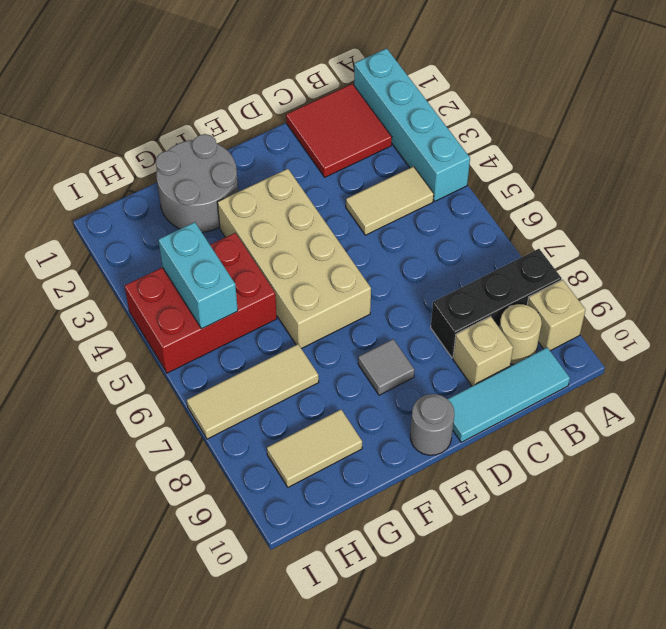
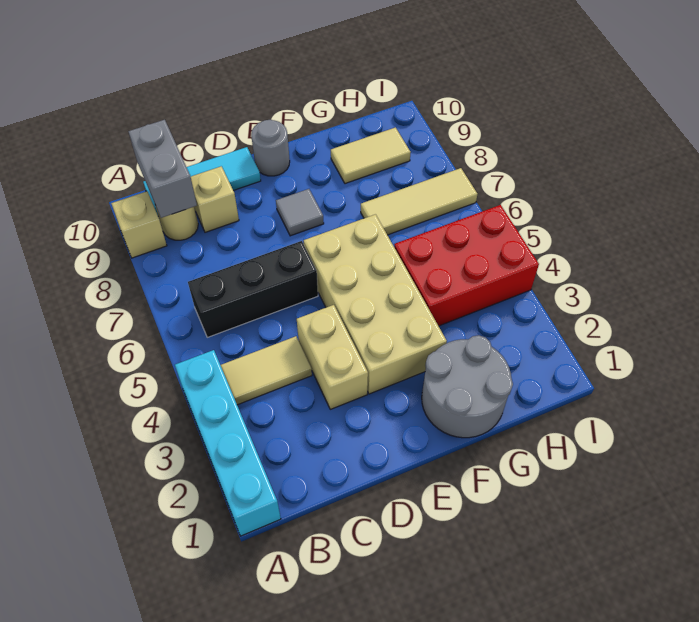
black brick A8:C8 level 1 -> black brick B6:D6 level 1
red tile B1:C2 level 1 -> none
none -> grey brick B9:B10 level 2
none -> tan brick D3:D4 level 1
cyan brick H4:H5 level 2 -> none

